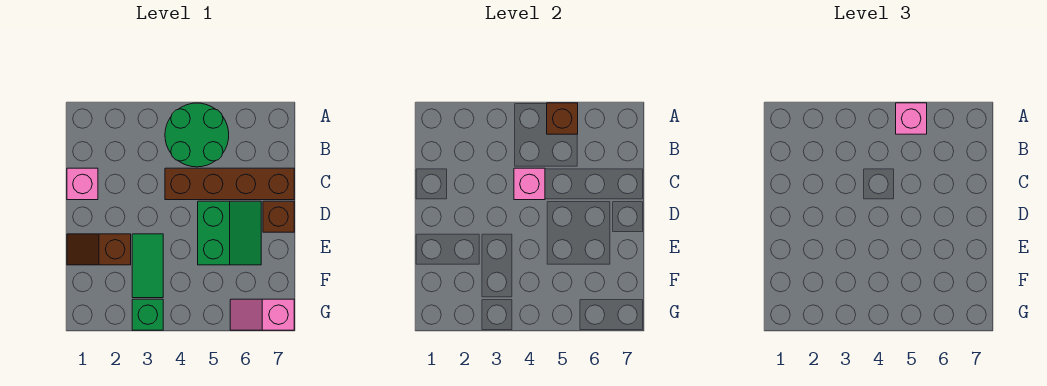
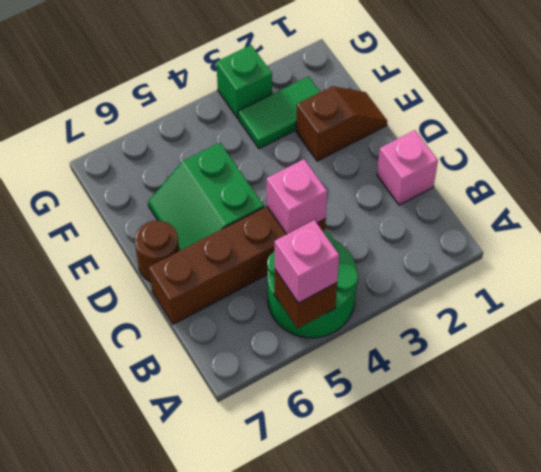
brown brick D7 level 1 -> brown round brick D7 level 1
green tile E3:F3 level 1 -> green tile F2:F3 level 1
pink slope G6:G7 level 1 top 7 -> none

